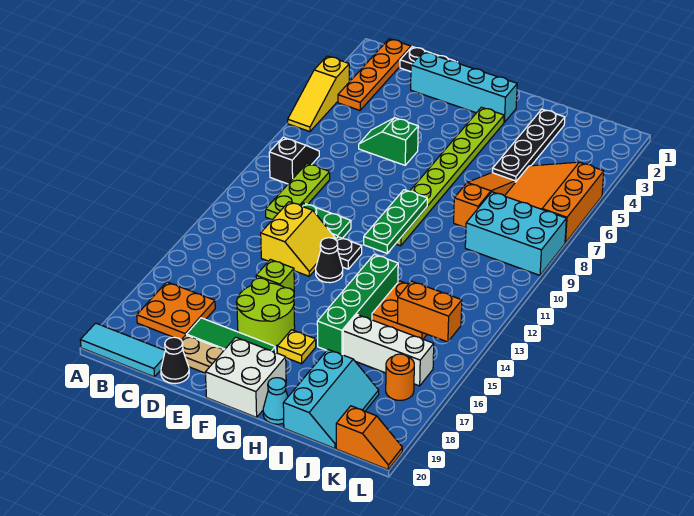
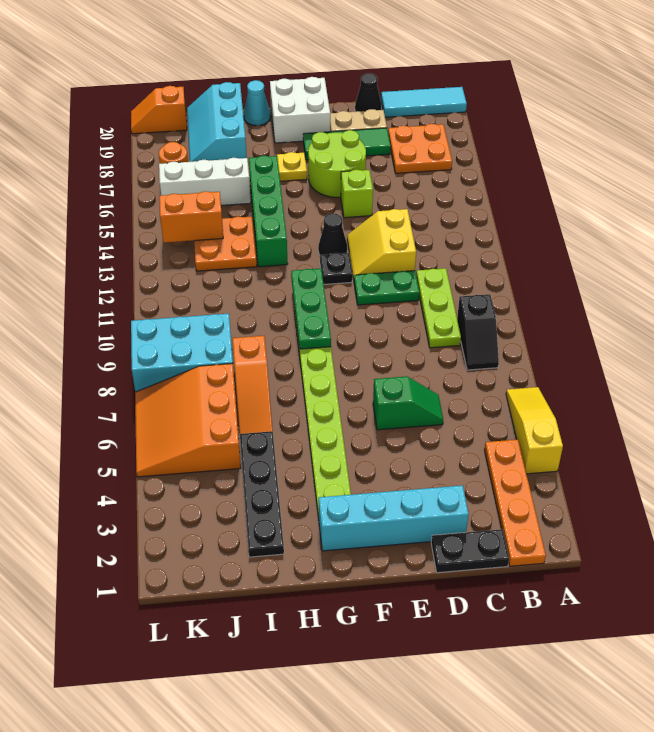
orange slope J5:L7 level 1 top L -> orange slope J5:L7 level 1 top J

